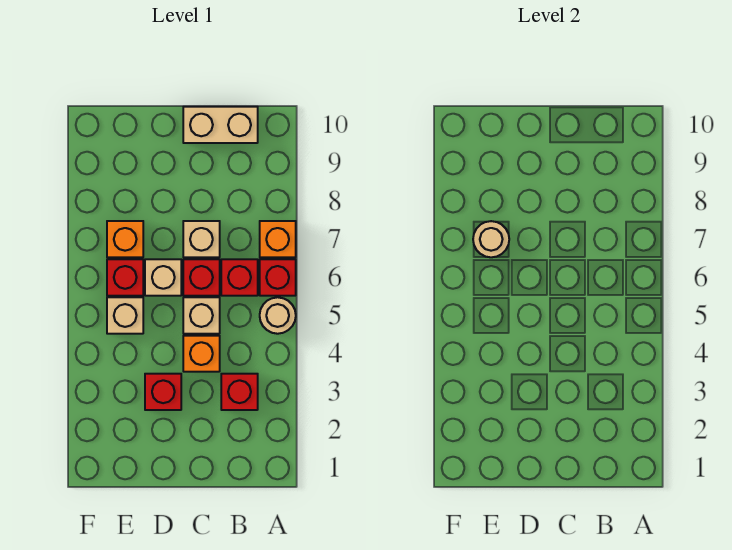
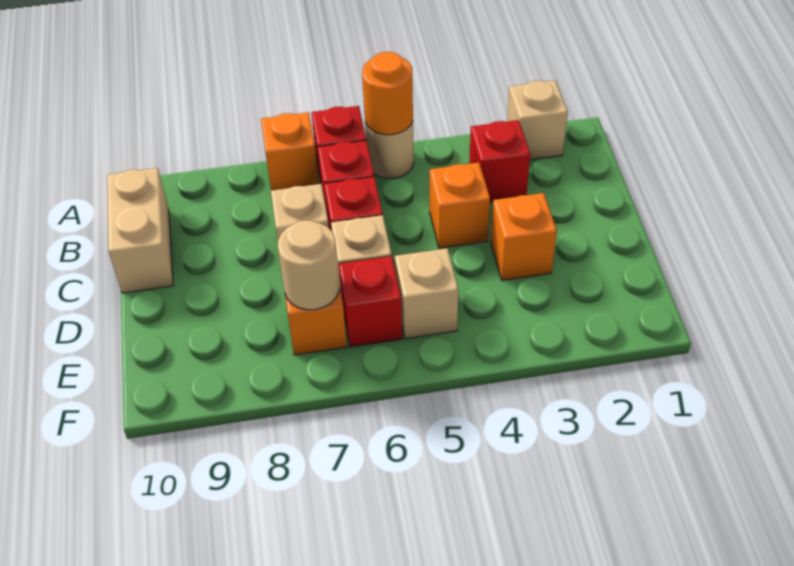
none -> orange round brick A5 level 2
tan brick C5 level 1 -> tan brick A2 level 1
red brick D3 level 1 -> orange brick D3 level 1

